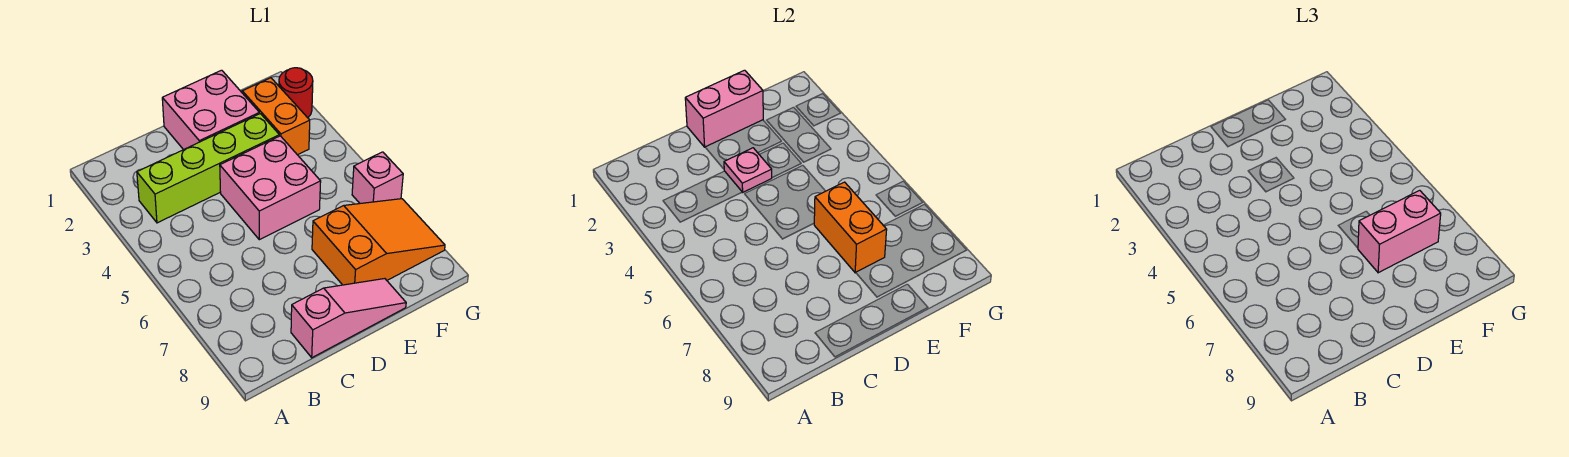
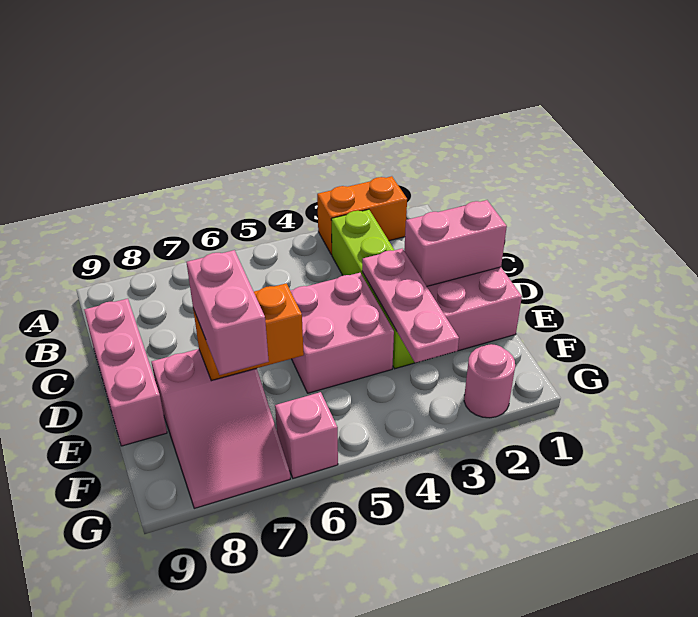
pink slope C9:E9 level 1 top C -> pink brick C9:E9 level 1
pink brick D1:E1 level 2 -> pink brick D1:D2 level 2
pink plate D3 level 2 -> pink plate D3:F3 level 2
orange slope E7:G8 level 1 top E -> pink slope E7:G8 level 1 top E
orange brick F2:F3 level 1 -> orange brick A2:A3 level 1
red round brick G2 level 1 -> pink round brick G2 level 1

